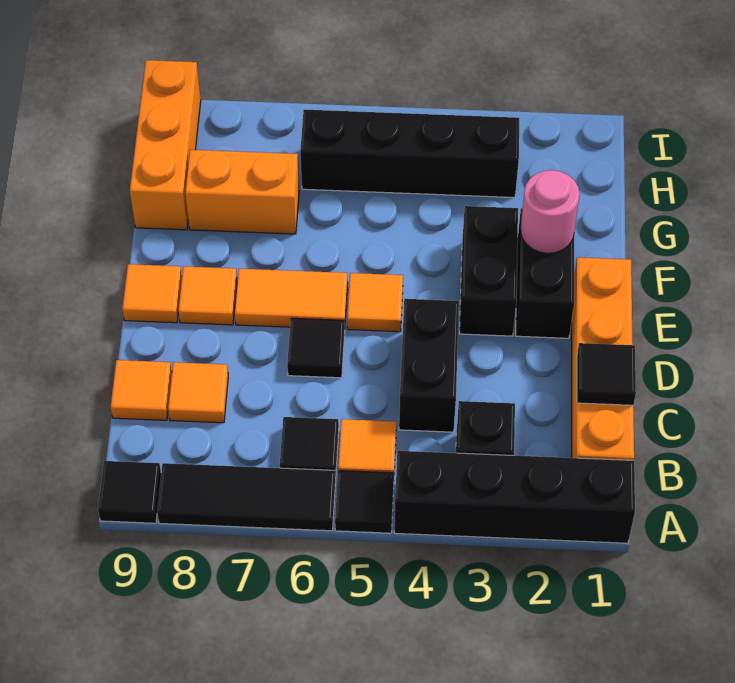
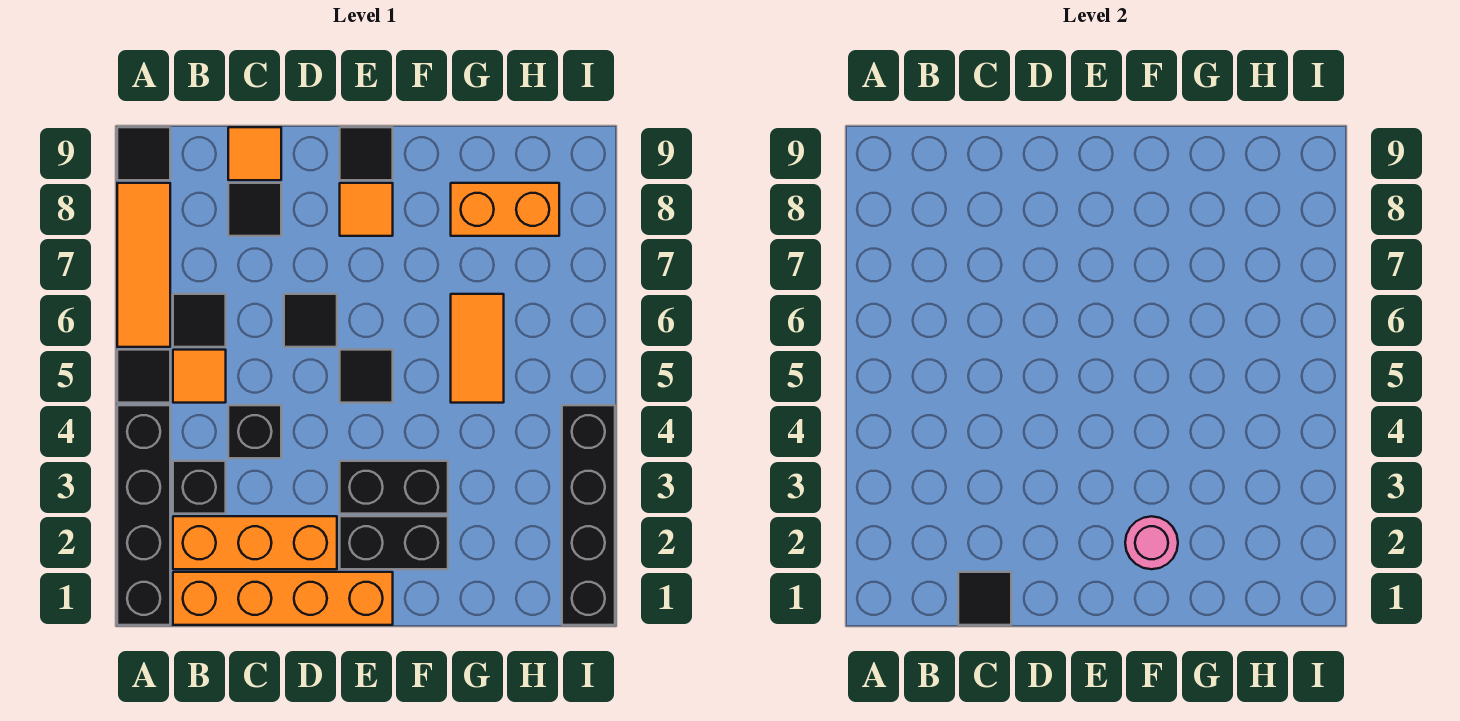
black tile A6:A8 level 1 -> orange tile A6:A8 level 1
black brick C4:D4 level 1 -> black brick C4 level 1
orange tile C8 level 1 -> black tile C8 level 1
orange tile E5 level 1 -> black tile E5 level 1
orange tile E6:E7 level 1 -> orange tile G5:G6 level 1
orange tile E9 level 1 -> black tile E9 level 1
orange brick G7:G8 level 1 -> orange brick G8:H8 level 1
orange brick G9:I9 level 1 -> orange brick B2:D2 level 1
black brick H3:H6 level 1 -> black brick I1:I4 level 1

